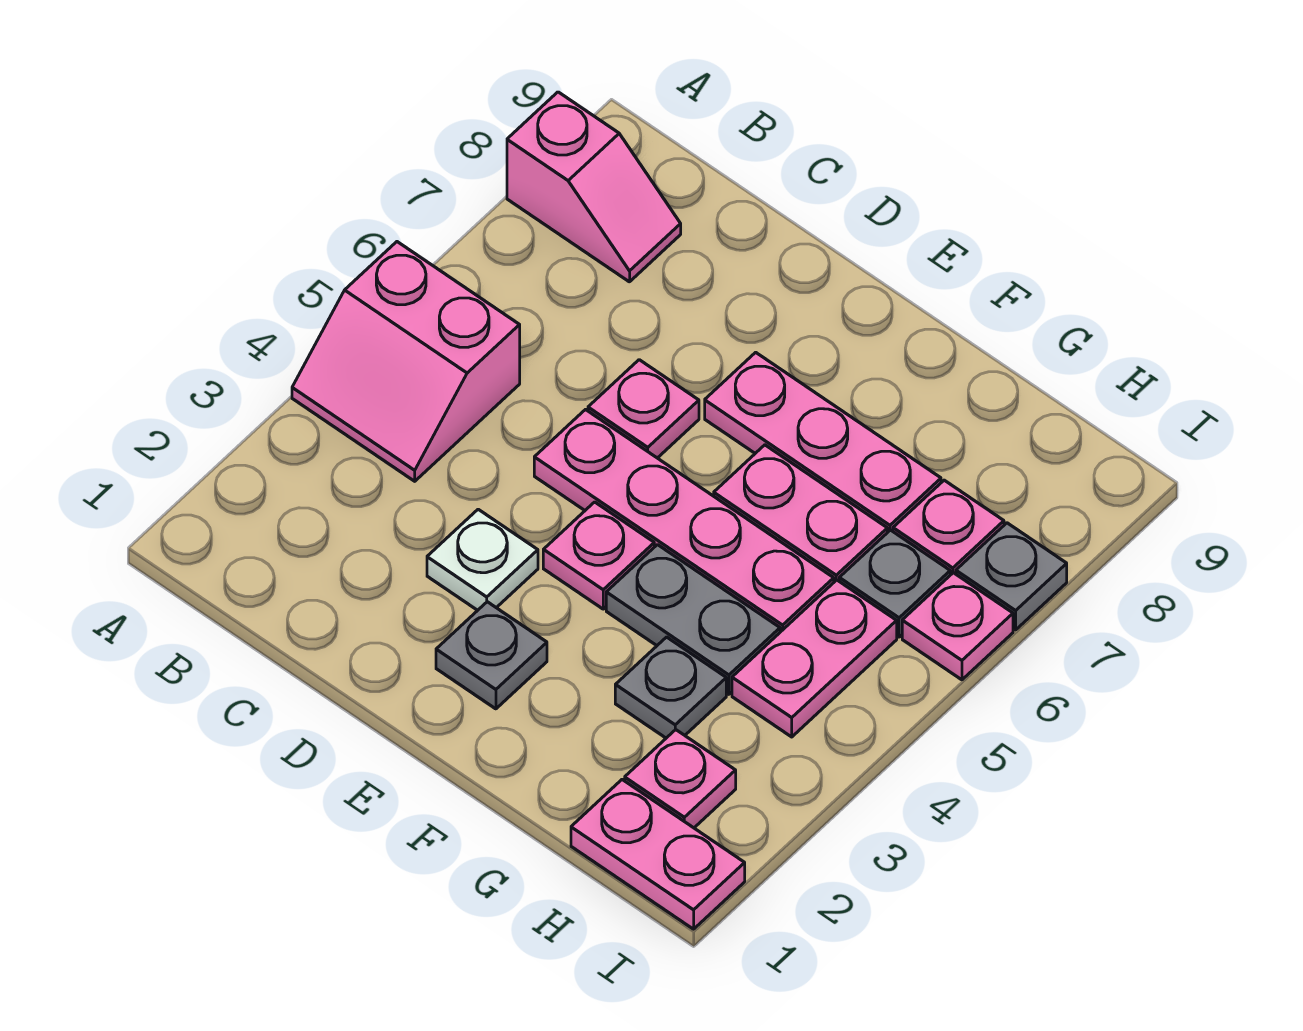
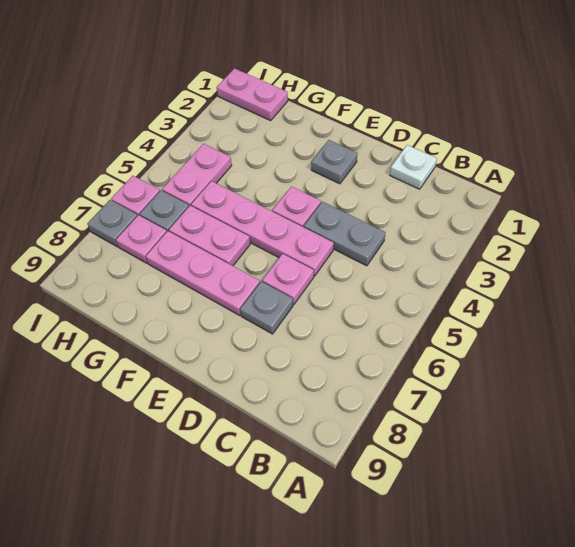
pink slope A4:B5 level 1 top 5 -> none
pink slope A8:B8 level 1 top A -> none
white plate D3 level 1 -> white plate C1 level 1
grey plate F4:G4 level 1 -> grey plate C4:D4 level 1
grey plate G3 level 1 -> grey plate D7 level 1
pink plate H2 level 1 -> none

